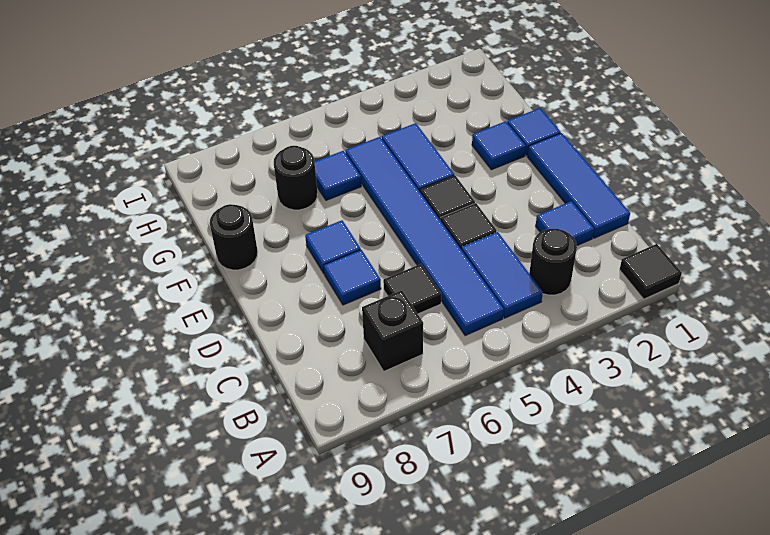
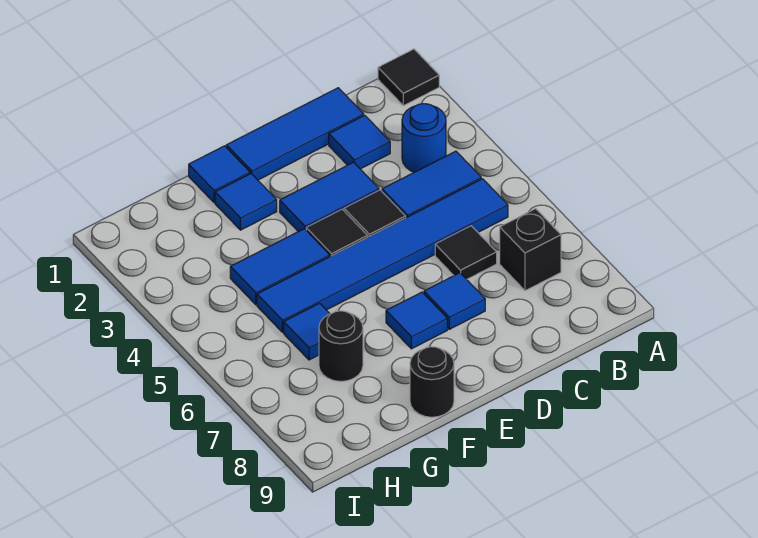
black round brick B3 level 1 -> blue round brick B3 level 1
none -> blue tile D3:E3 level 1

